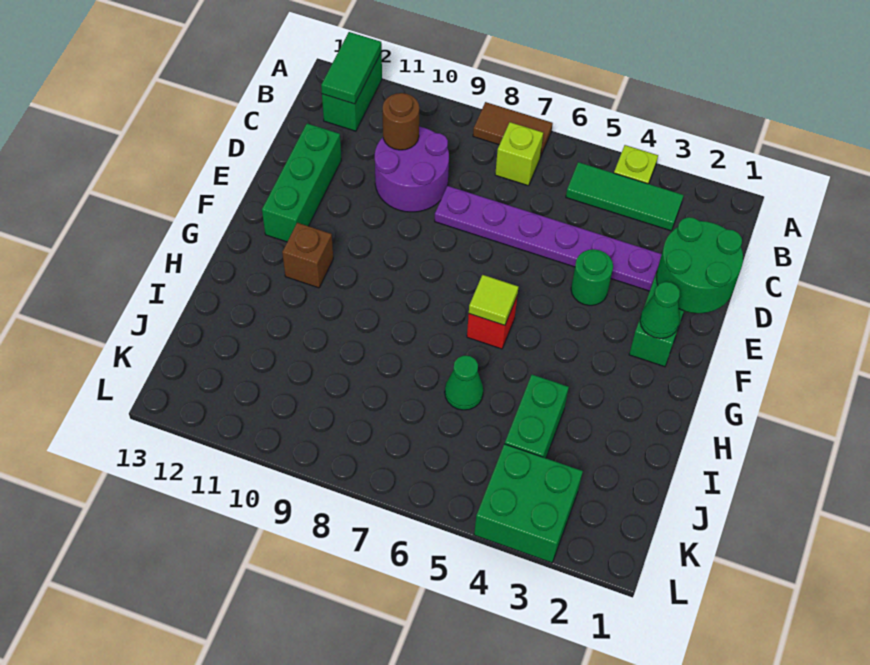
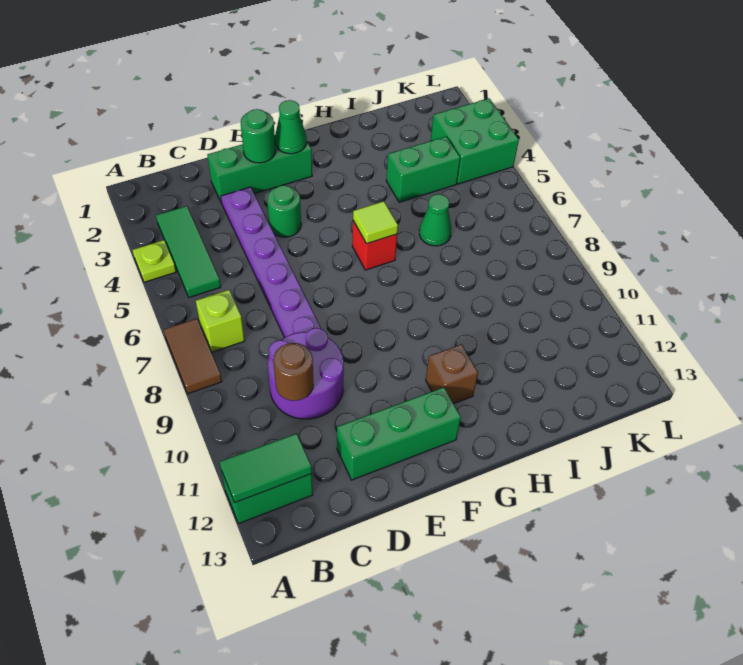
green round brick D1:E2 level 2 -> green round brick E2 level 2

